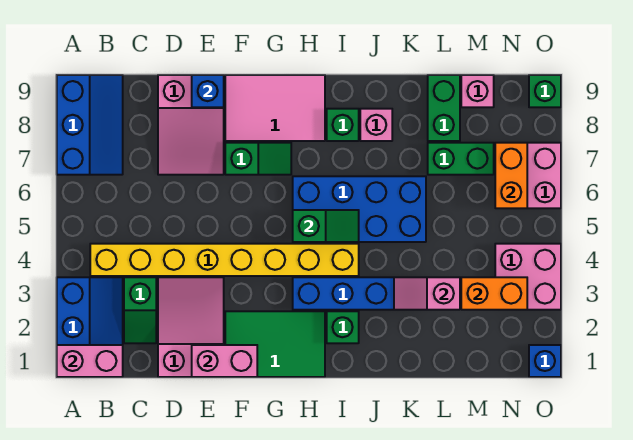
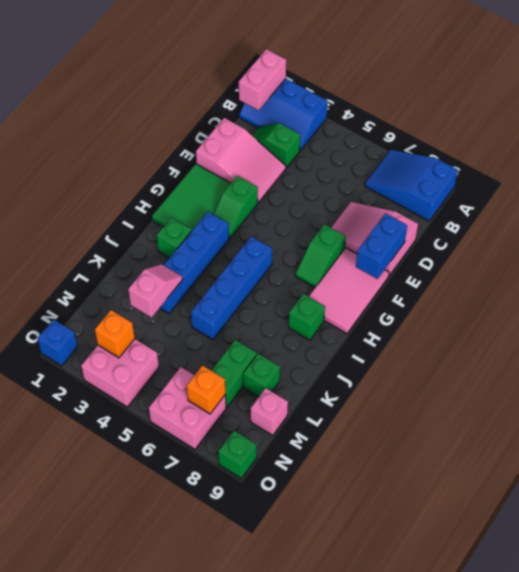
blue slope A7:B9 level 1 top A -> blue slope A7:B9 level 1 top 9
yellow brick B4:I4 level 1 -> none
pink brick E1:F1 level 2 -> none
blue brick E9 level 2 -> blue brick E9:F9 level 2
blue brick H5:K6 level 1 -> blue brick H5:K5 level 1
green slope H5:I5 level 2 top H -> green slope F3:G3 level 1 top F
pink brick J8 level 1 -> none
green brick L8:L9 level 1 -> green brick L8 level 1
orange brick M3:N3 level 2 -> orange brick N3 level 2
orange brick N6:N7 level 2 -> orange brick N7 level 2

